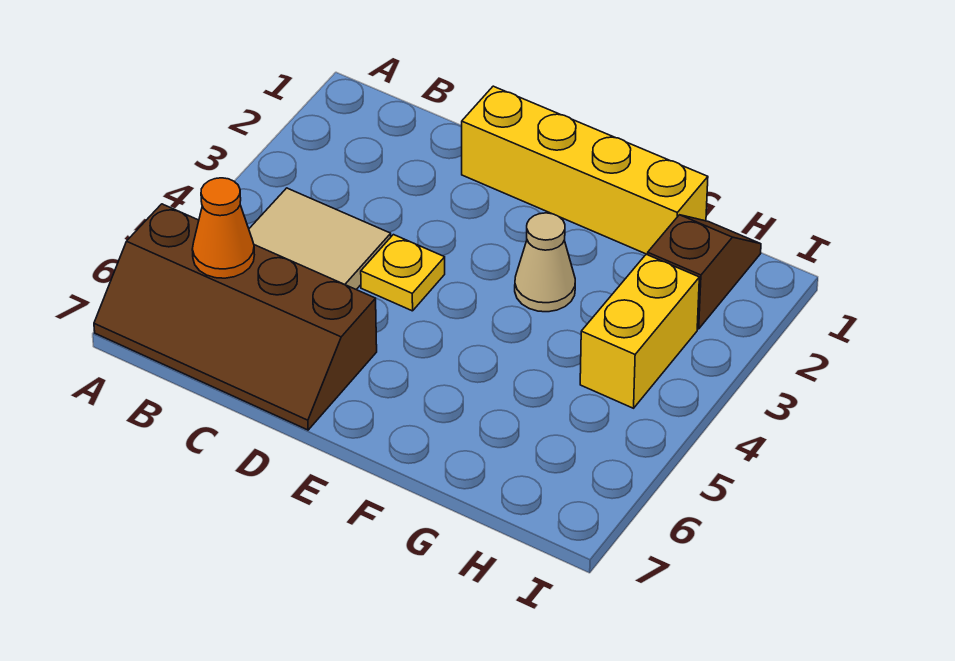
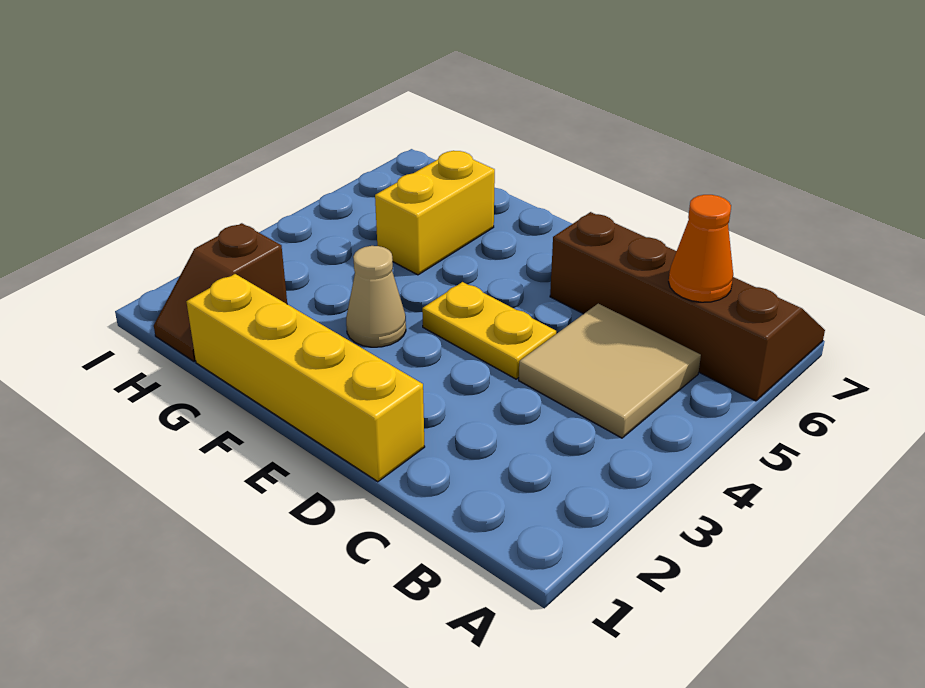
yellow plate D4 level 1 -> yellow plate D4:E4 level 1
yellow brick H3:H4 level 1 -> yellow brick G5:G6 level 1

